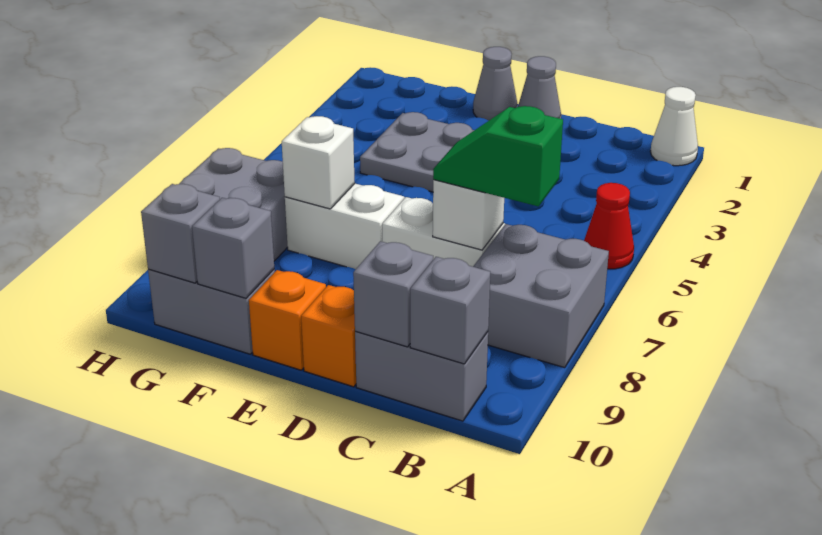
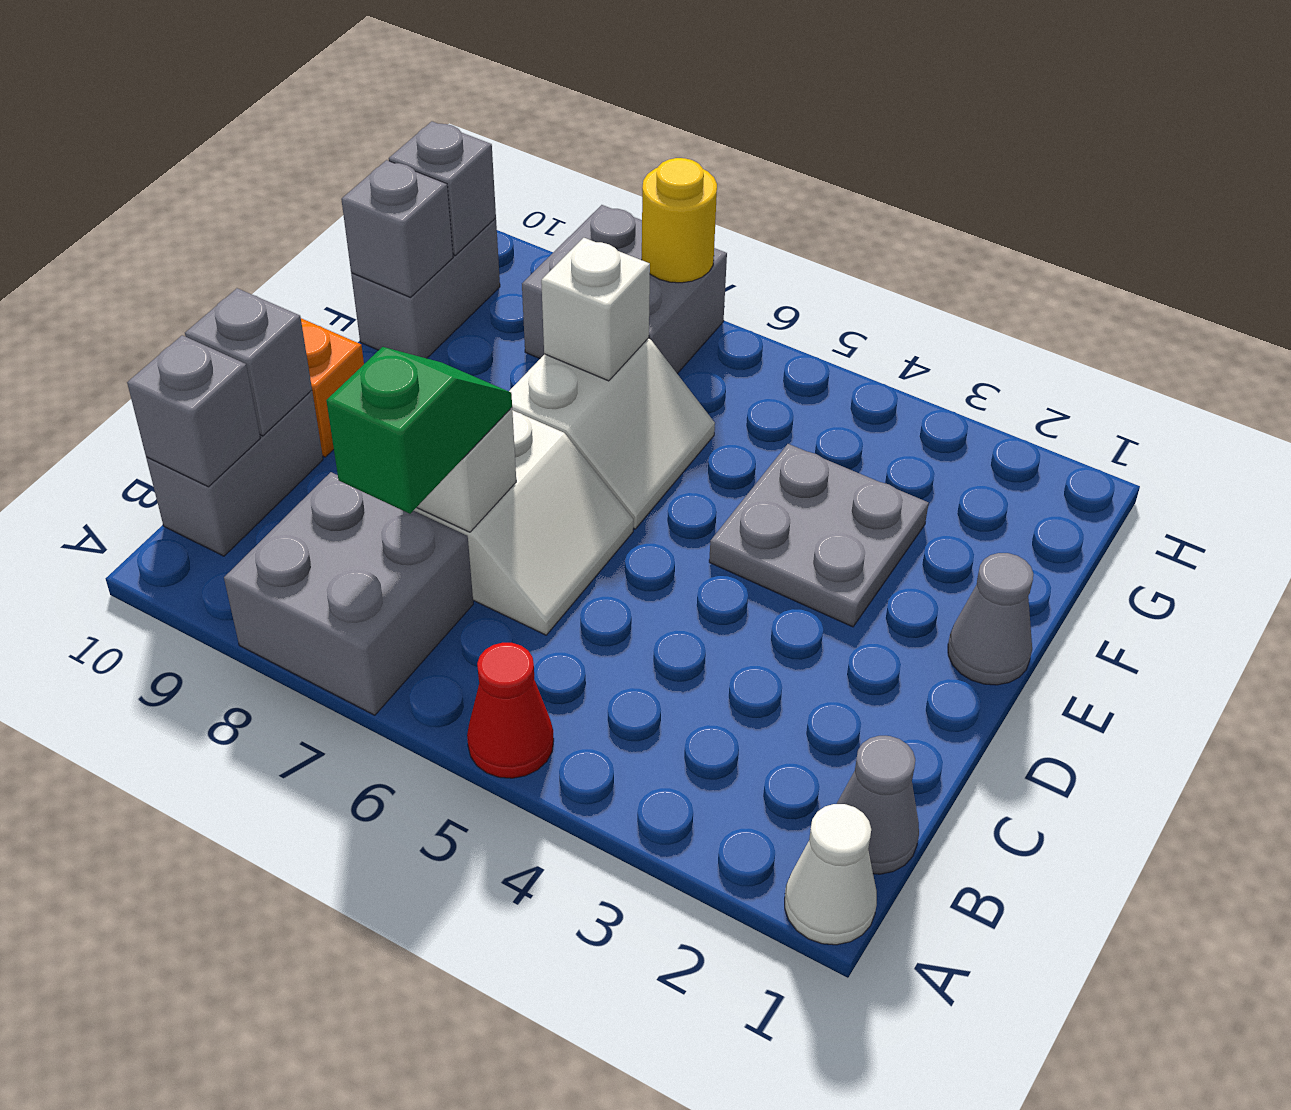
grey cone D1 level 1 -> grey cone B1 level 1
orange brick E10 level 1 -> none
none -> yellow round brick H7 level 2

